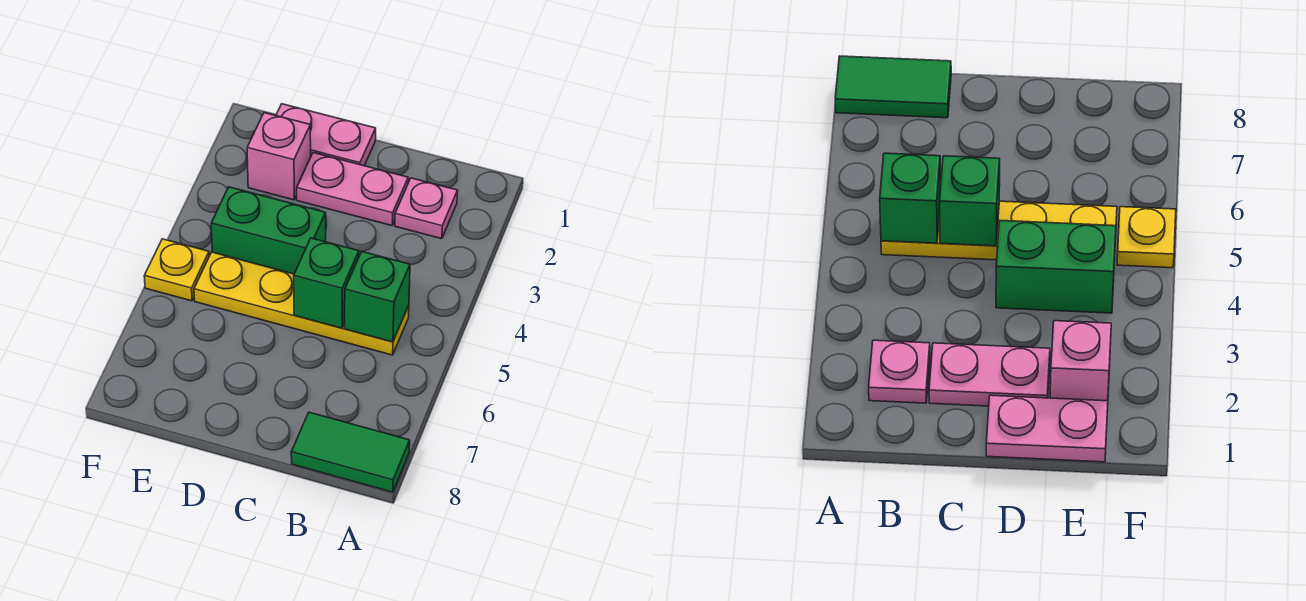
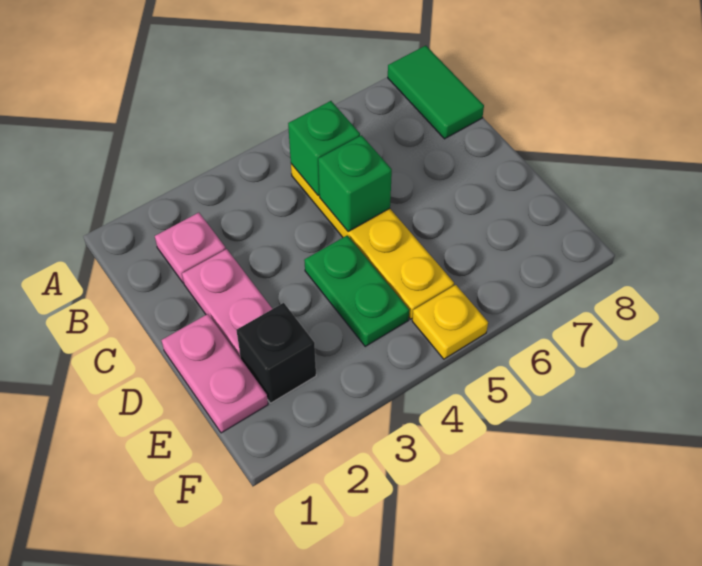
green brick D4:E4 level 1 -> green plate D4:E4 level 1
pink brick E2 level 1 -> black brick E2 level 1

